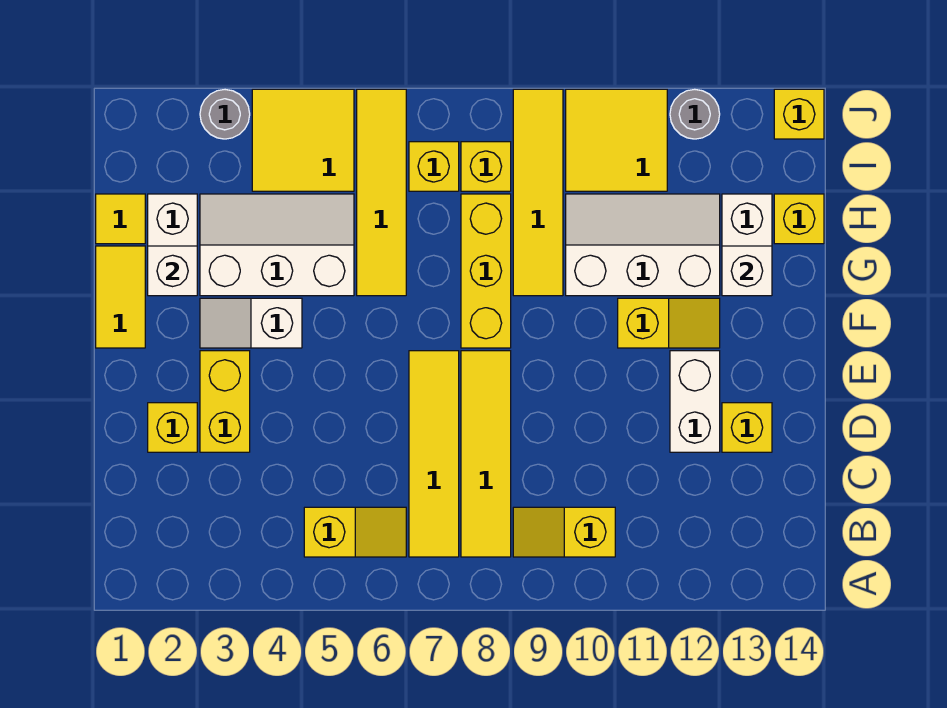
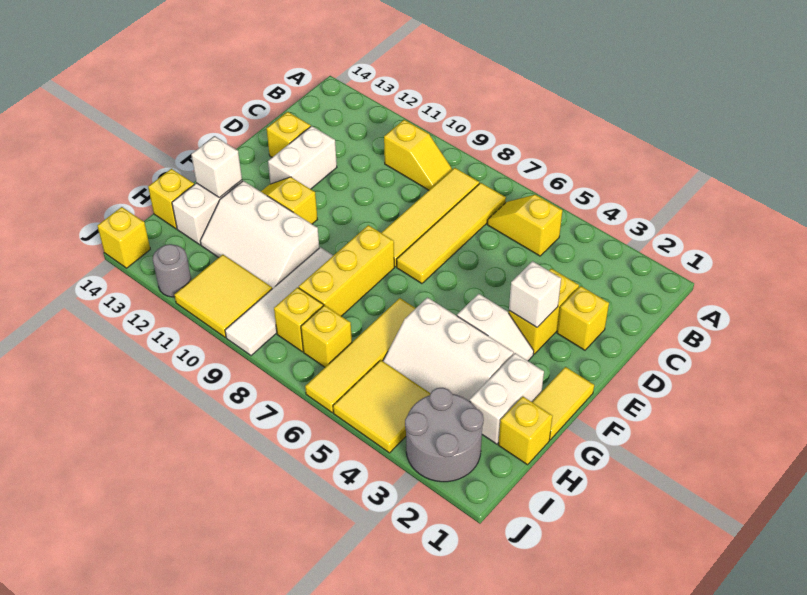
white brick G2 level 2 -> white brick E3 level 2
yellow tile G9:J9 level 1 -> white tile G9:J9 level 1
yellow tile H1 level 1 -> yellow brick H1 level 1
grey round brick J3 level 1 -> grey round brick I2:J3 level 1

